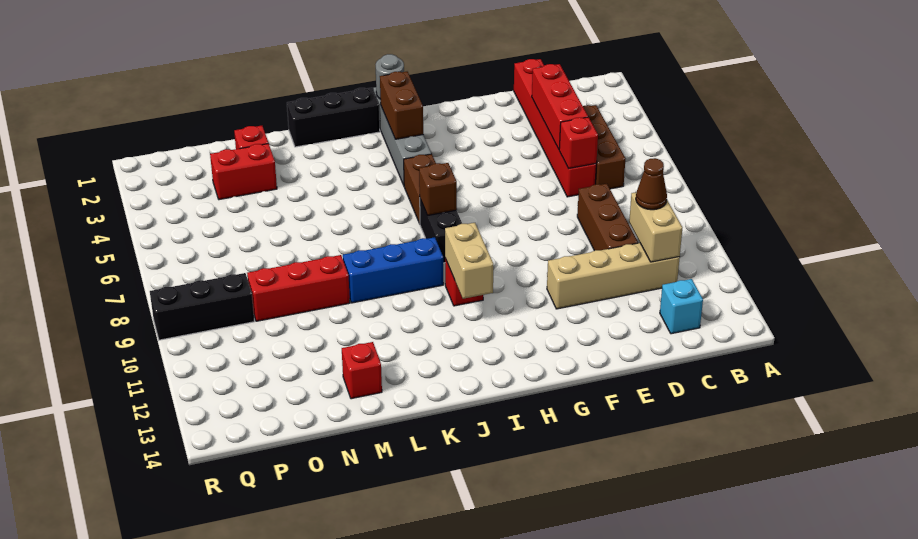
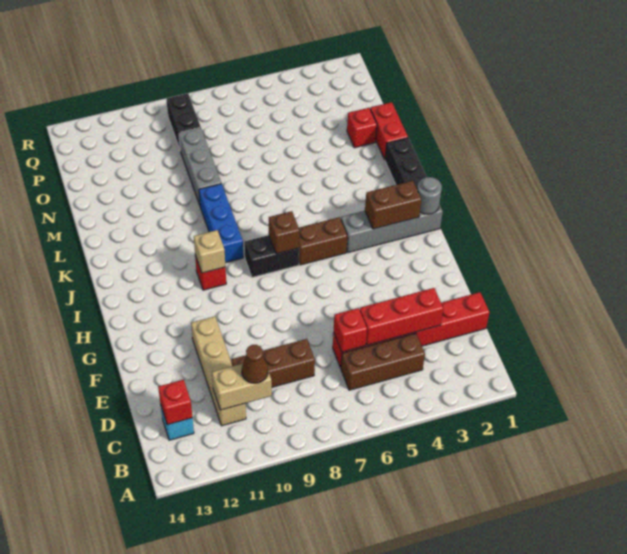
tan brick I10:I11 level 2 -> tan brick I10 level 2
red brick M9:O9 level 1 -> grey brick M9:O9 level 1
red brick M13 level 1 -> red brick C13 level 2
red brick N3:O3 level 1 -> red brick M1:N1 level 1
black brick P9:R9 level 1 -> black brick P9:Q9 level 1

